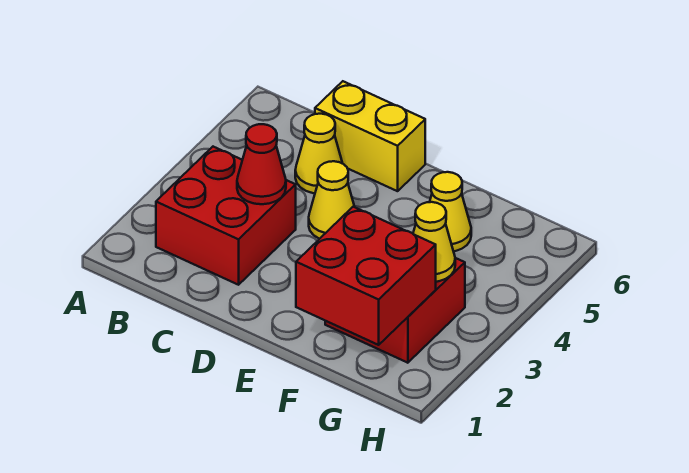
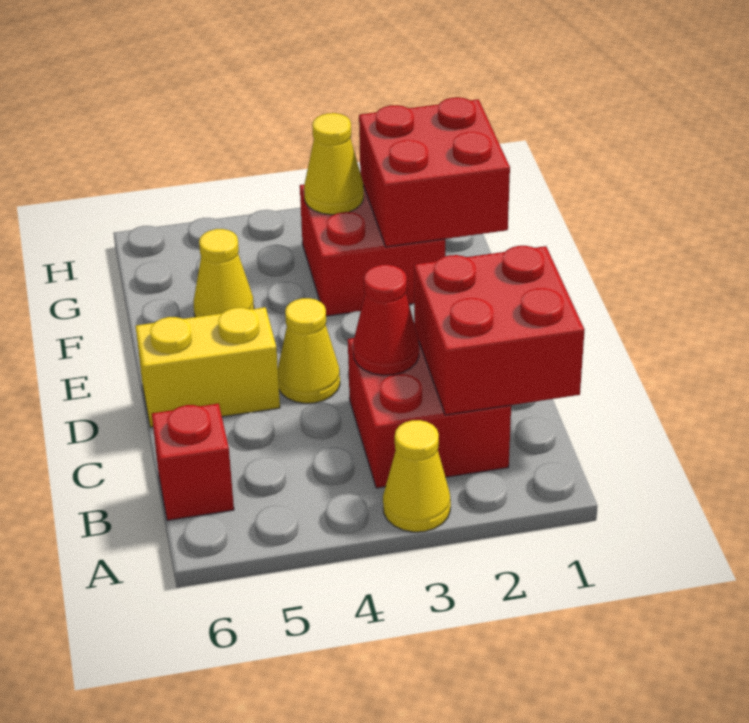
none -> red brick B1:C2 level 2
none -> red brick B6 level 1
yellow cone C5 level 1 -> yellow cone A3 level 1
yellow brick C6:D6 level 1 -> yellow brick D5:D6 level 1

